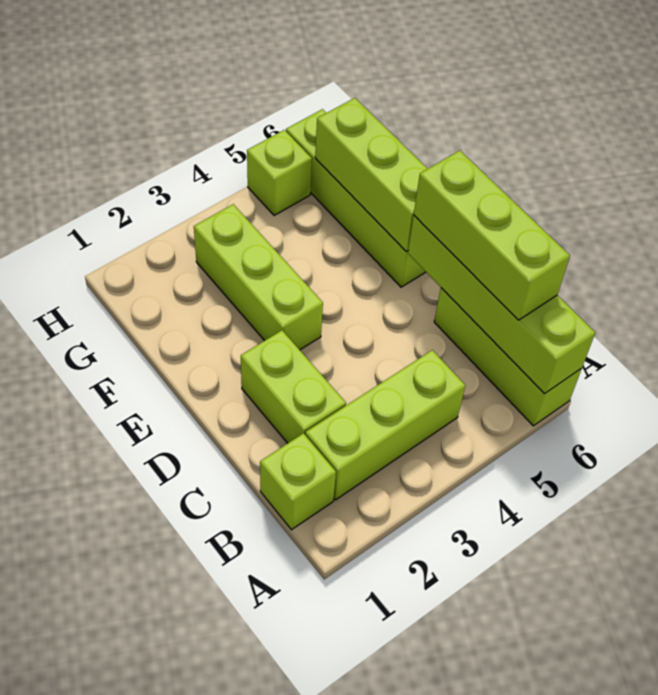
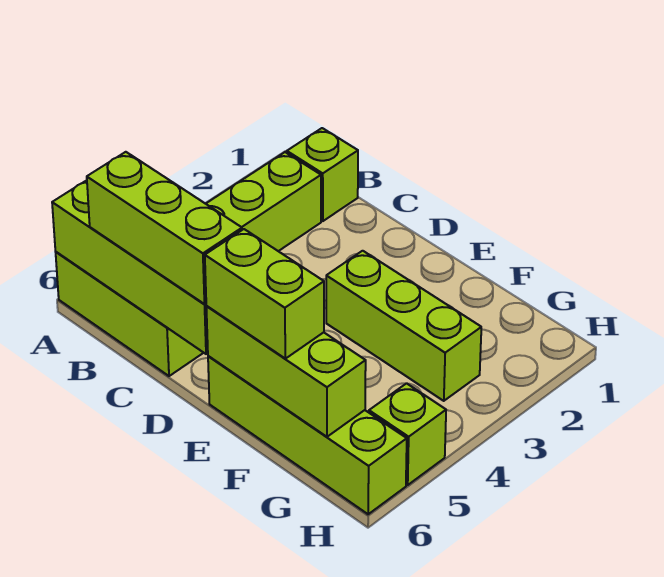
lime brick C2:D2 level 1 -> lime brick E6:F6 level 3

